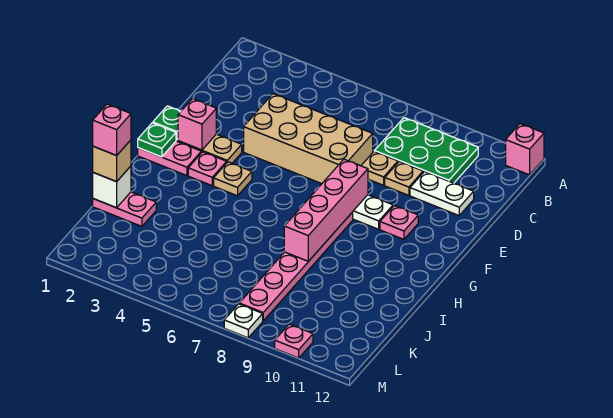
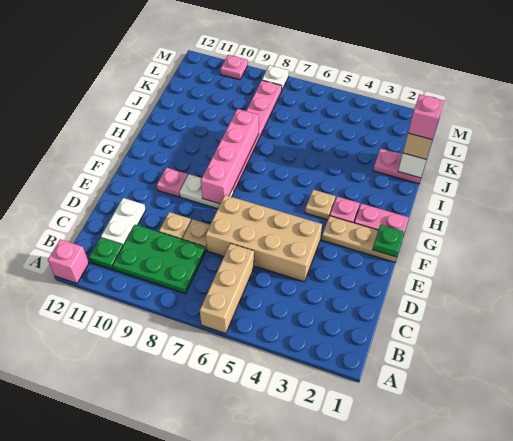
none -> tan brick A6:C6 level 1
white plate D10:D11 level 1 -> white plate C11:D11 level 1
pink brick F2 level 2 -> none
green plate G1 level 2 -> green plate B11 level 1

